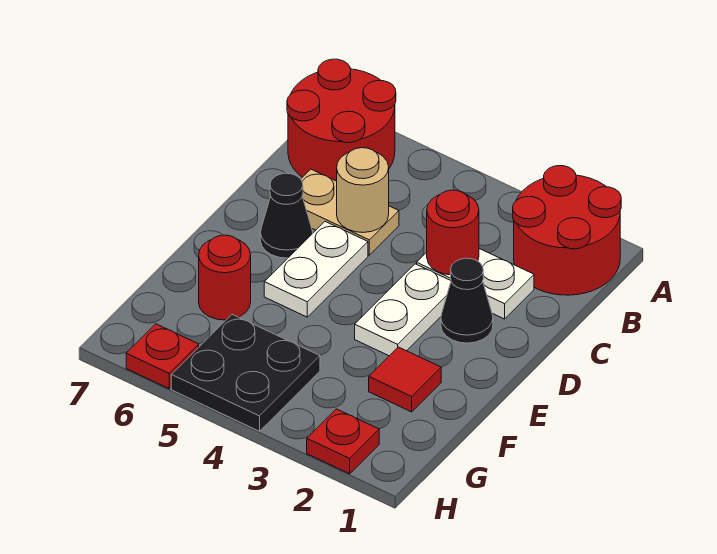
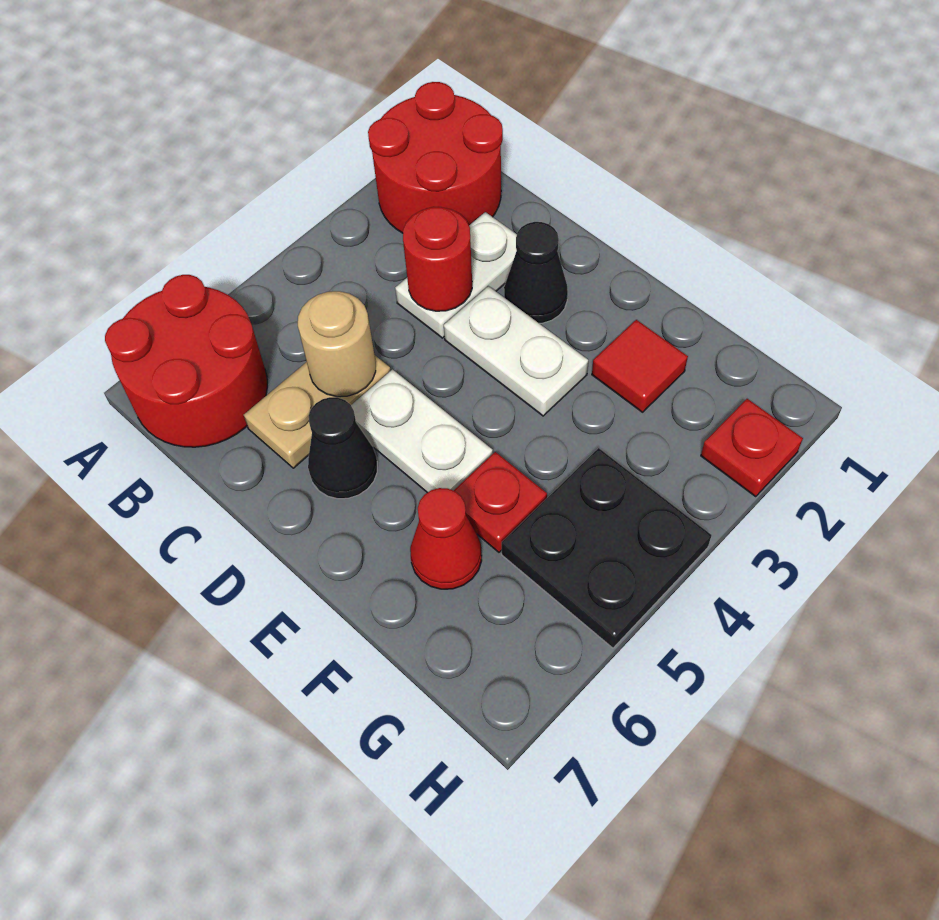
red round brick F6 level 1 -> red cone F6 level 1
red plate H6 level 1 -> red plate F5 level 1

